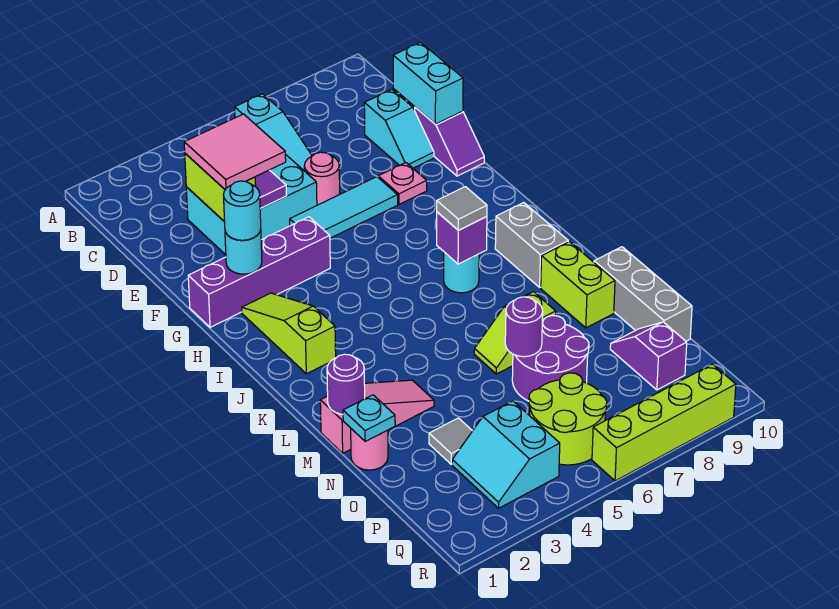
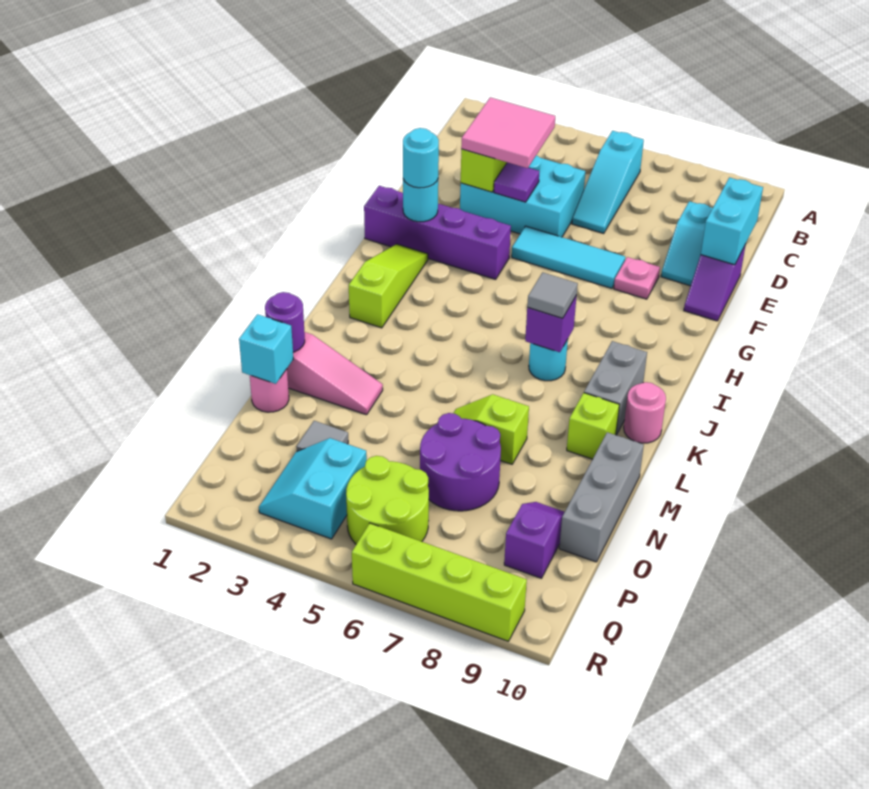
pink round brick E6 level 1 -> pink round brick K10 level 1
lime brick L9:M9 level 1 -> lime brick L9 level 1
cyan plate N1 level 2 -> cyan brick N1 level 2
purple round brick N6 level 2 -> none

